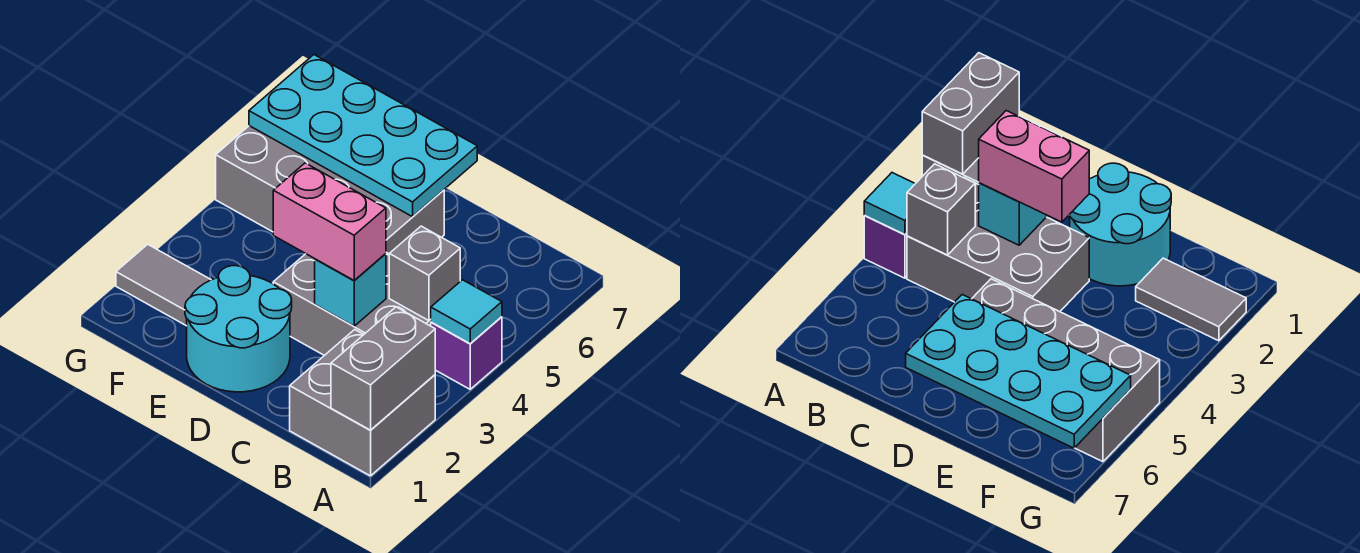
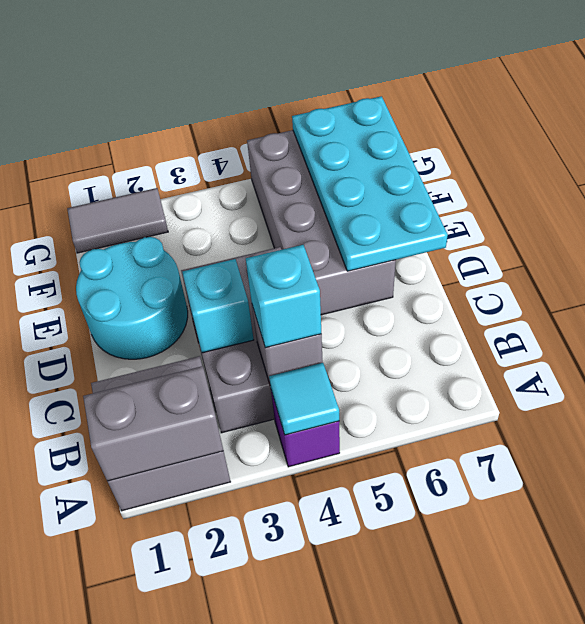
none -> cyan brick B4 level 3
pink brick C3:D3 level 3 -> none
grey tile F2:G2 level 1 -> grey tile G1:G2 level 1

